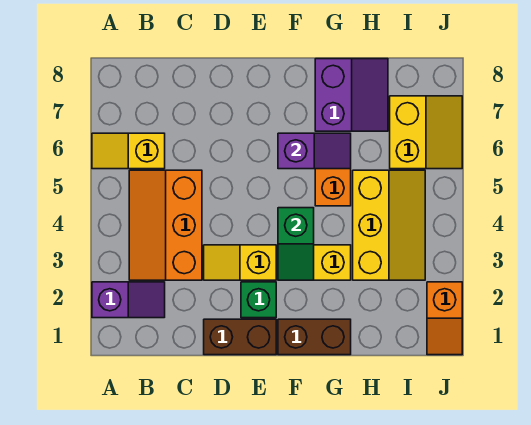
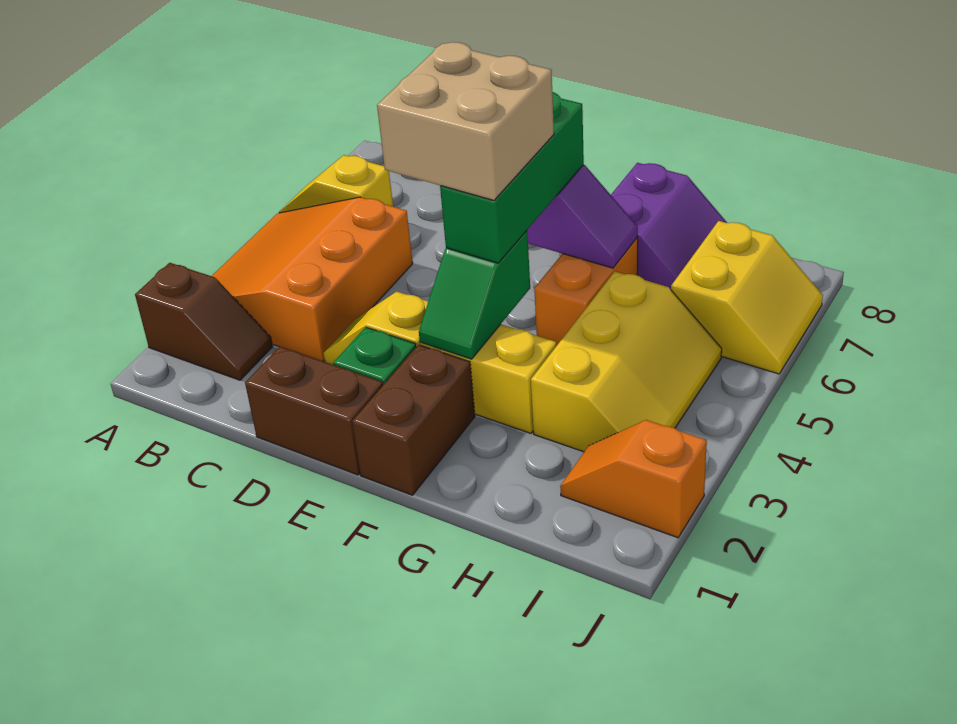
purple slope A2:B2 level 1 top A -> brown slope A2:B2 level 1 top A
orange slope B3:C5 level 1 top C -> orange slope A3:C5 level 1 top C
none -> tan brick E4:F5 level 4
brown brick F1:G1 level 1 -> brown brick F1:F2 level 1
none -> green brick F4:F6 level 3
orange slope J1:J2 level 1 top 2 -> orange slope I2:J2 level 1 top J

